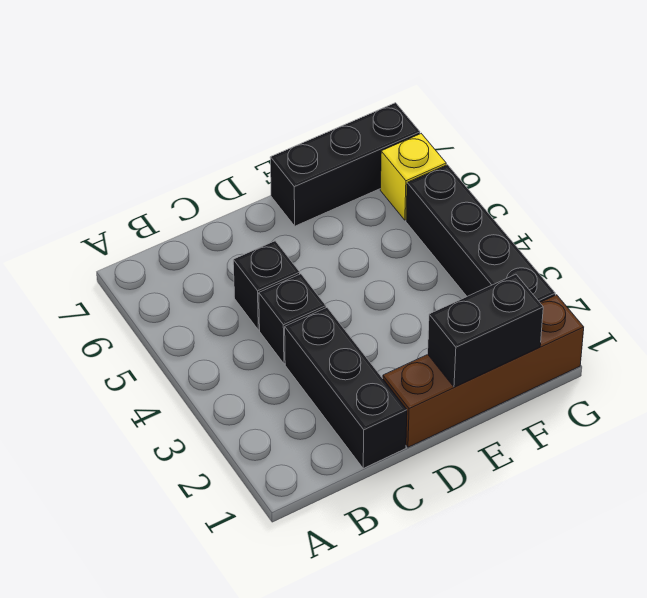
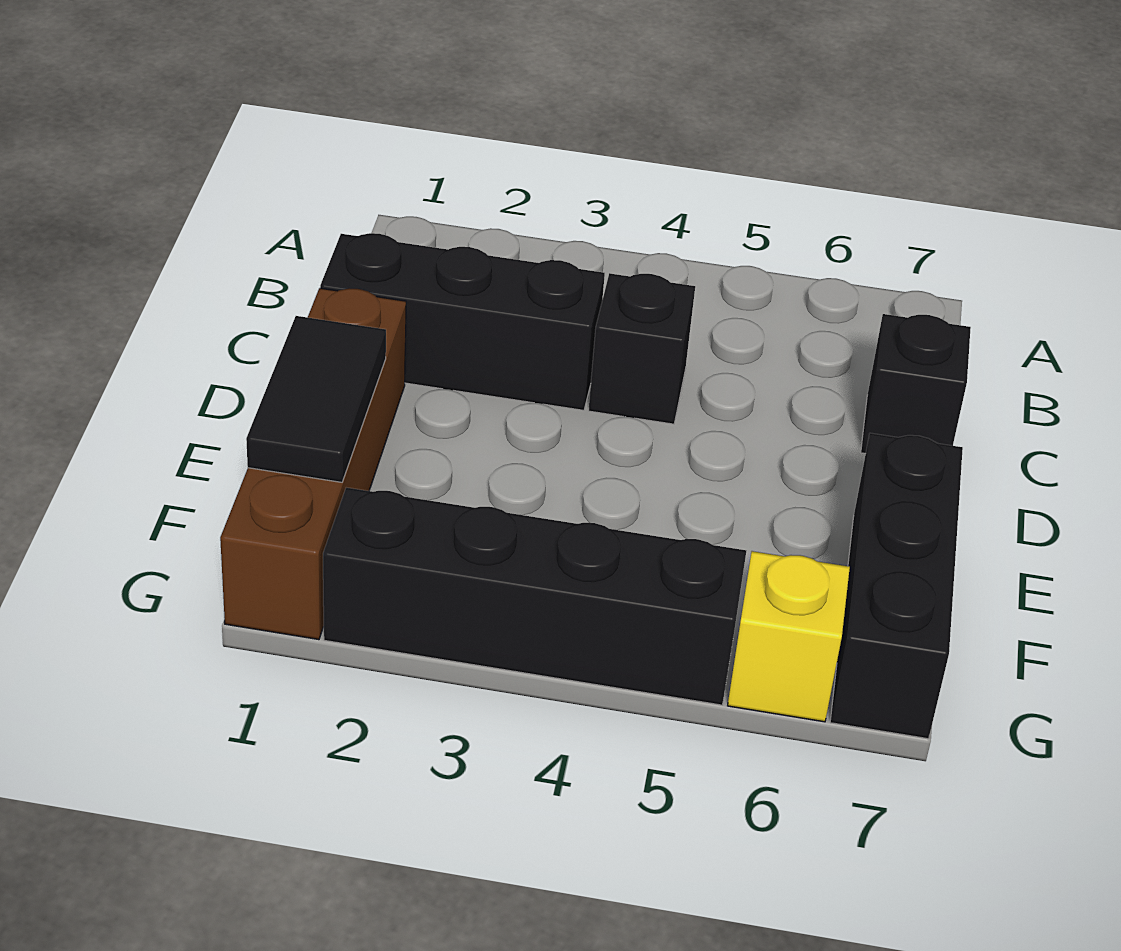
black brick C5 level 1 -> black brick C7 level 1
black brick E1:F1 level 2 -> black tile E1:F1 level 2

